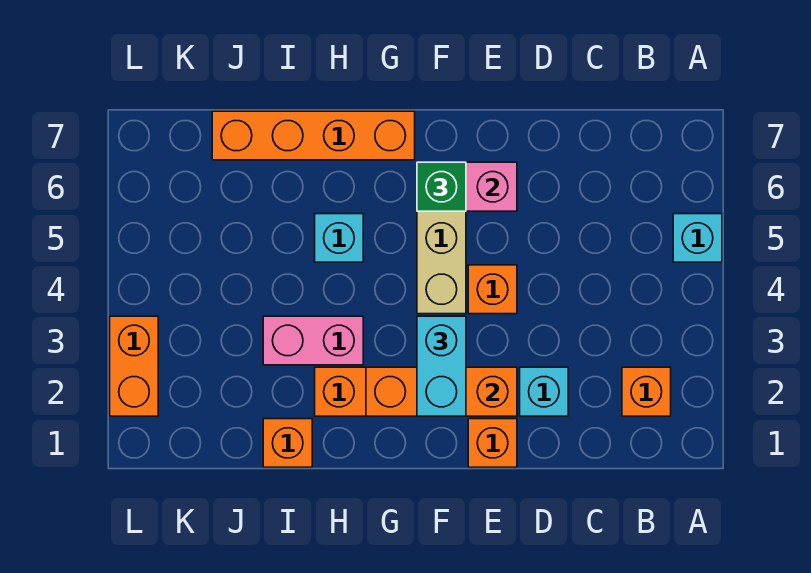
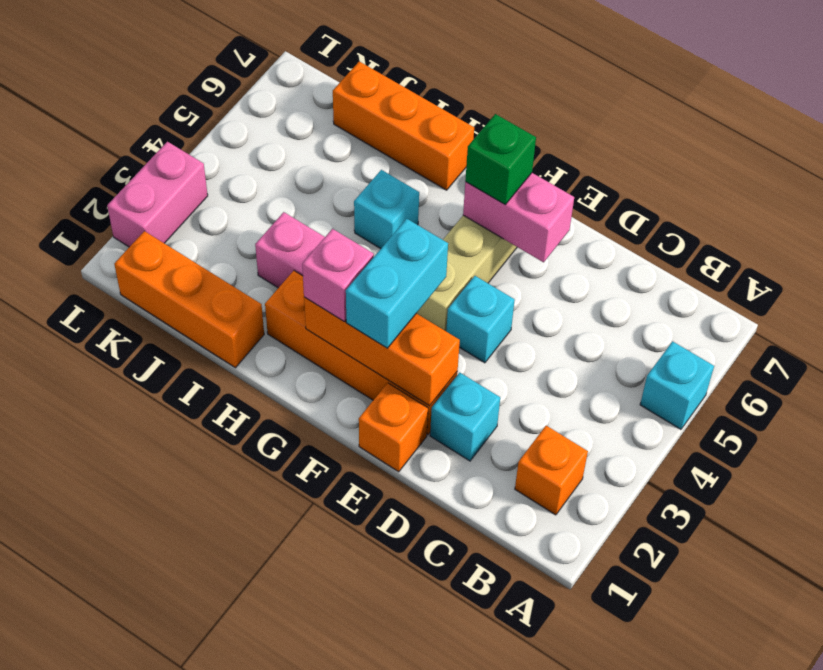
orange brick E4 level 1 -> cyan brick E4 level 1
none -> pink brick G2 level 3
orange brick G7:J7 level 1 -> orange brick H7:J7 level 1
orange brick I1 level 1 -> orange brick I1:K1 level 1
orange brick L2:L3 level 1 -> pink brick L2:L3 level 1

